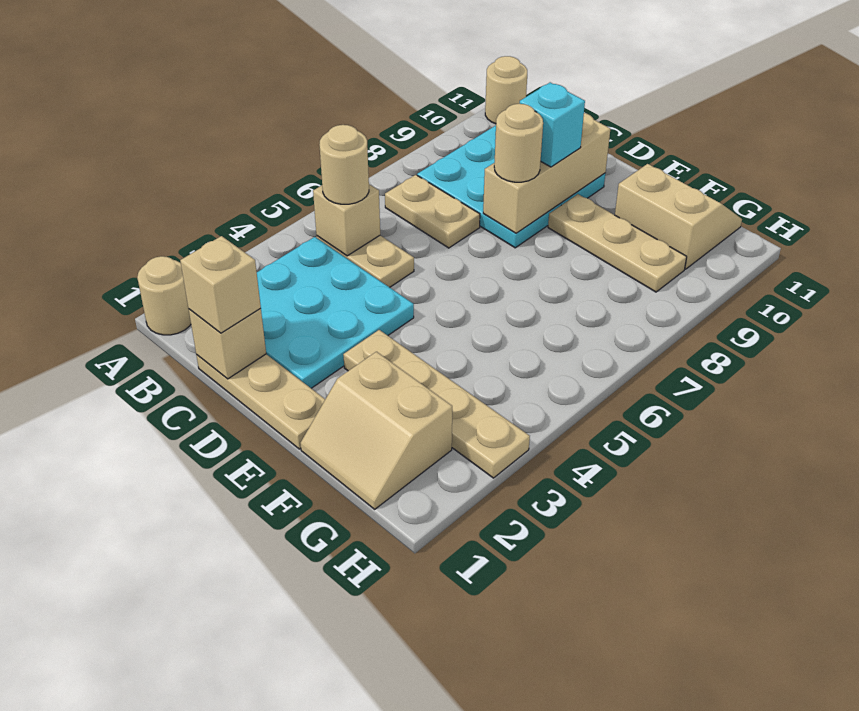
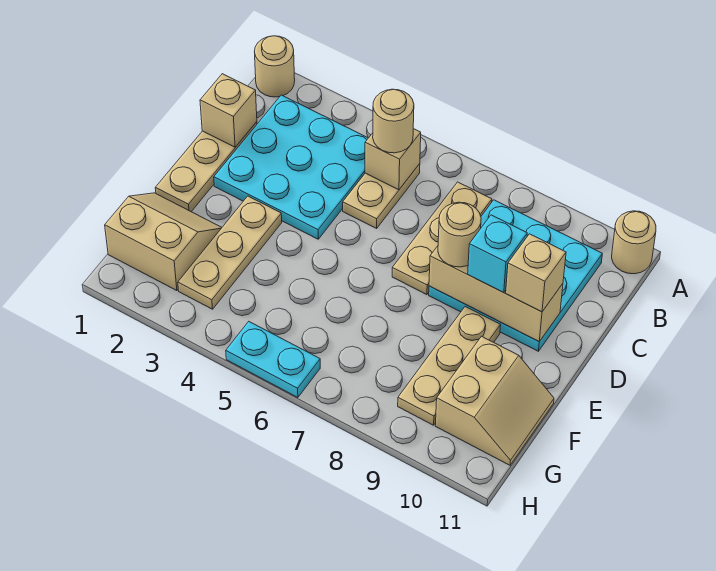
tan plate B7:C7 level 1 -> tan plate B7:D7 level 1
tan brick C1 level 3 -> tan brick D10 level 3
tan plate E3:H3 level 1 -> tan plate E3:G3 level 1
tan slope F1:G2 level 1 top 2 -> tan slope F1:G2 level 1 top G
none -> cyan plate H5:H6 level 1

